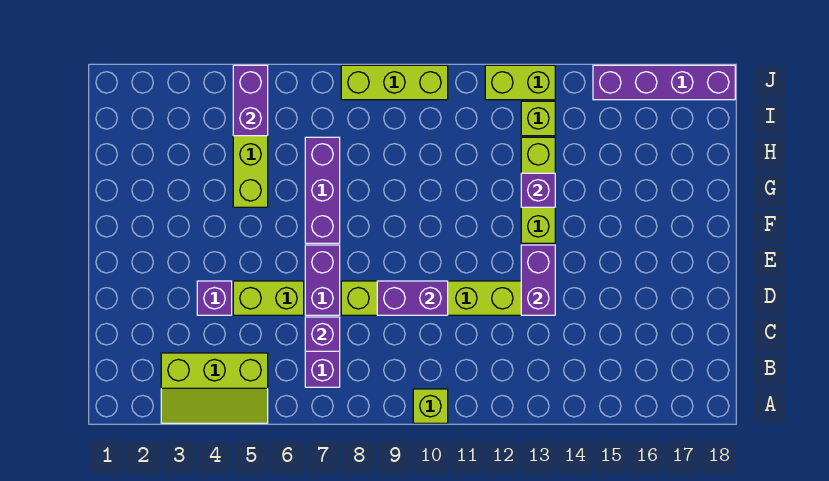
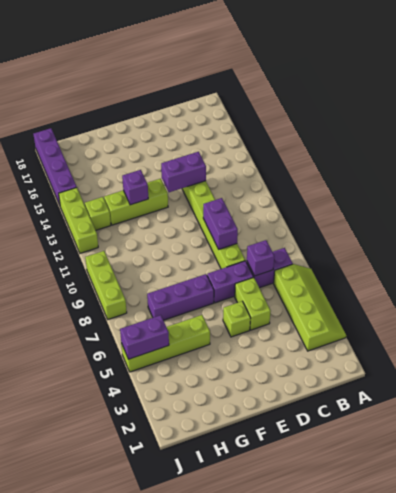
lime slope A3:B5 level 1 top B -> lime slope A3:B6 level 1 top B
lime brick A10 level 1 -> lime brick E5 level 1
purple brick D4 level 1 -> none
lime brick J12:J13 level 1 -> lime brick J12:J14 level 1

